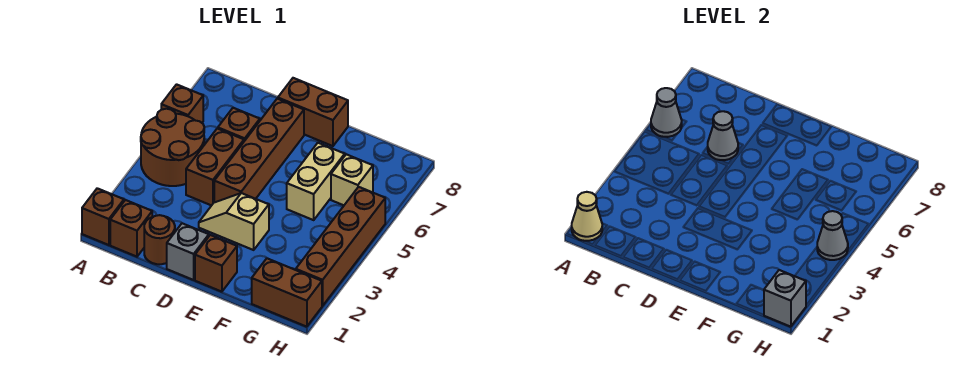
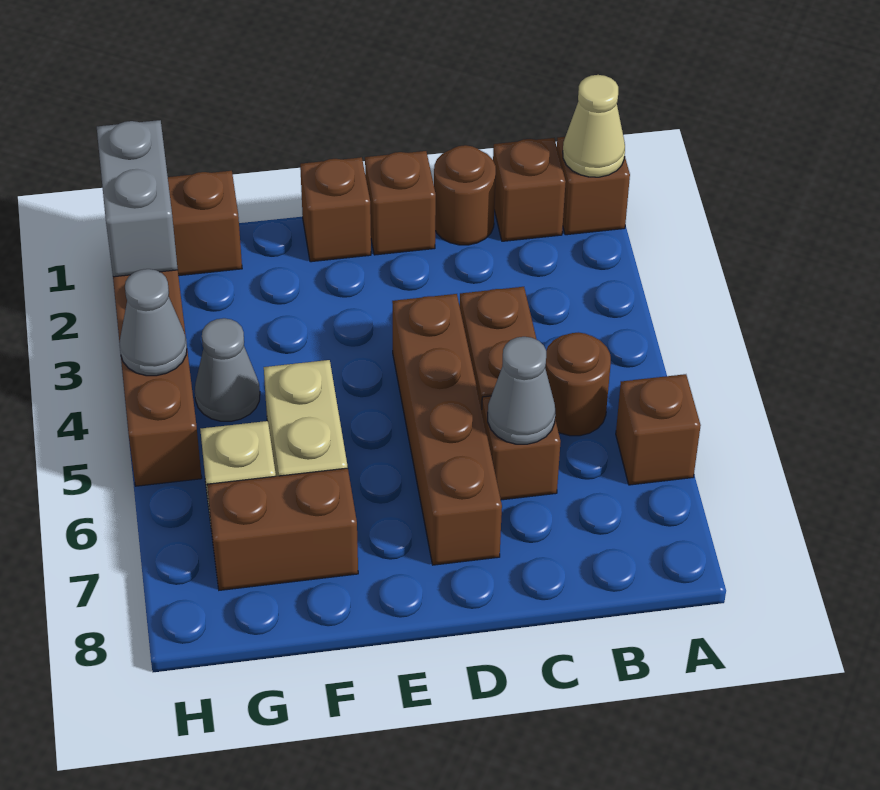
brown round brick A4:B5 level 1 -> brown round brick B5 level 1
grey cone A6 level 2 -> grey cone G4 level 1
grey brick D1 level 1 -> brown brick D1 level 1
tan slope D3:E3 level 1 top E -> none
brown brick D8:E8 level 1 -> brown brick F7:G7 level 1
grey brick H1 level 2 -> grey brick H1:H2 level 2

